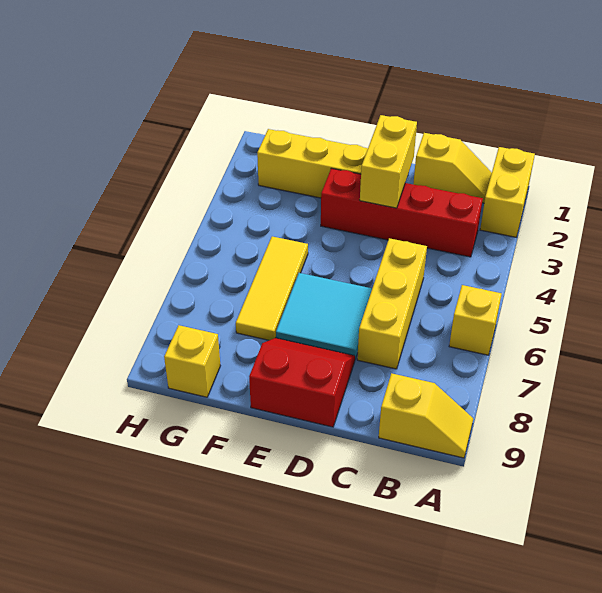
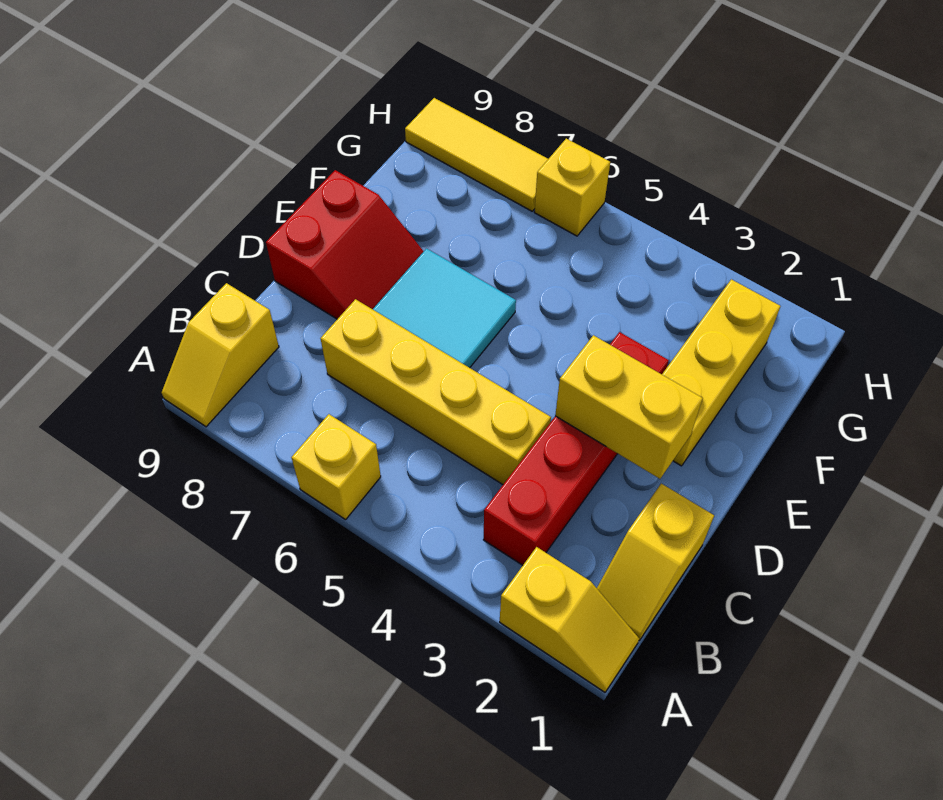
yellow brick A1:A2 level 1 -> yellow slope A1:A2 level 1 top 2
yellow brick C5:C7 level 1 -> yellow brick C4:C7 level 1
yellow tile F5:F7 level 1 -> yellow tile H7:H9 level 1
yellow brick G9 level 1 -> yellow brick H6 level 1

